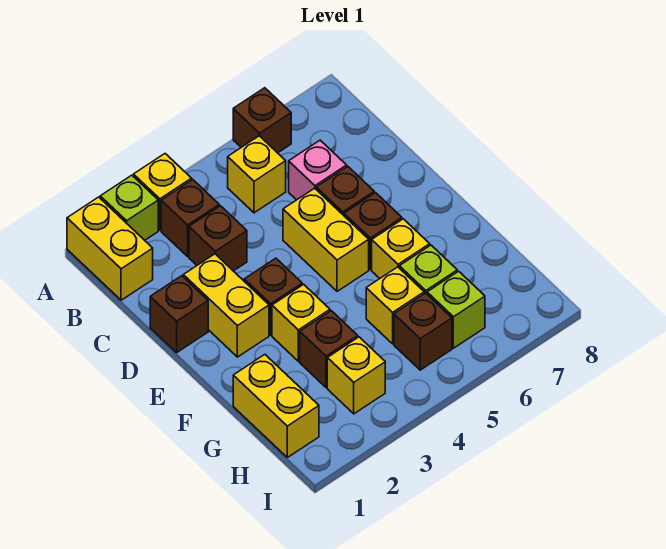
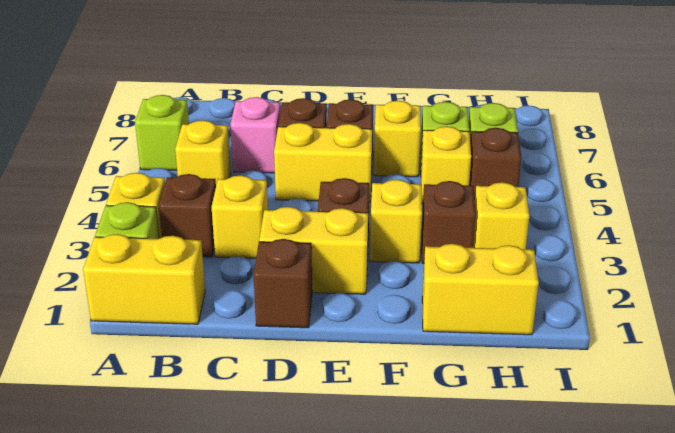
brown brick A6 level 1 -> lime brick A6 level 1
brown brick C3 level 1 -> yellow brick C3 level 1

